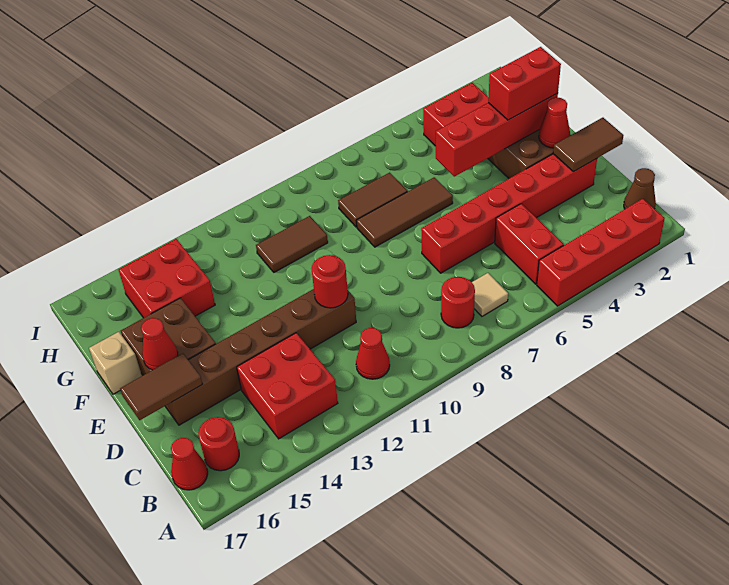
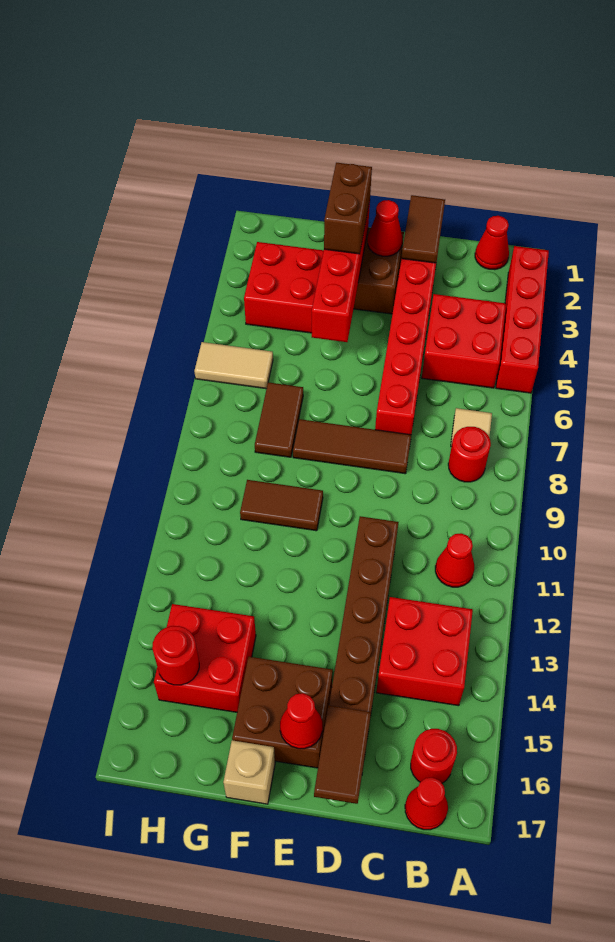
brown cone B1 level 1 -> red cone B1 level 1
red brick B5:C5 level 1 -> red brick B4:C5 level 1
red round brick D11 level 2 -> red round brick H15 level 2
red brick F2:F3 level 3 -> brown brick F2:F3 level 3
brown tile F6:F8 level 1 -> brown tile D8:F8 level 1
brown tile G10:G11 level 1 -> brown tile F10:G10 level 1
none -> tan tile H6:I6 level 1

